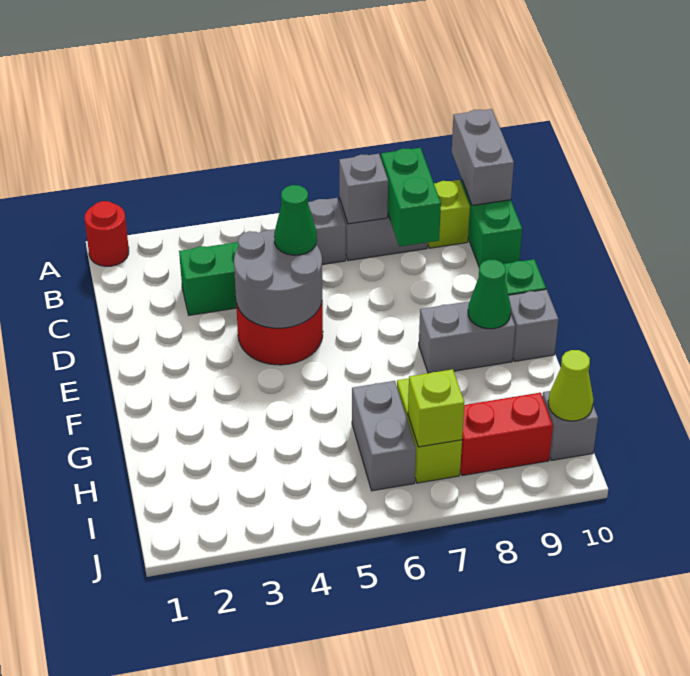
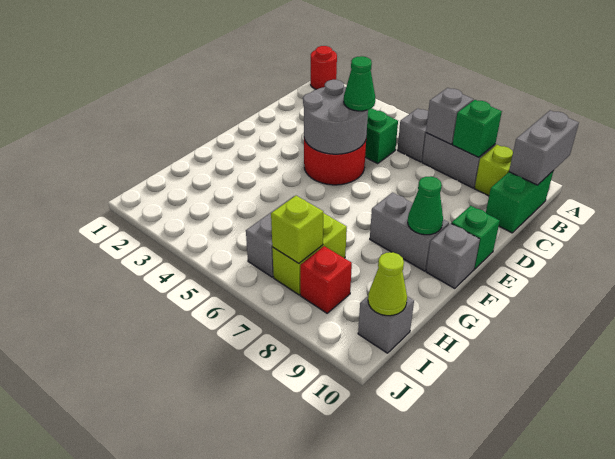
green brick B8:C8 level 2 -> green brick B8 level 2
red brick I8:I9 level 1 -> red brick I8 level 1

